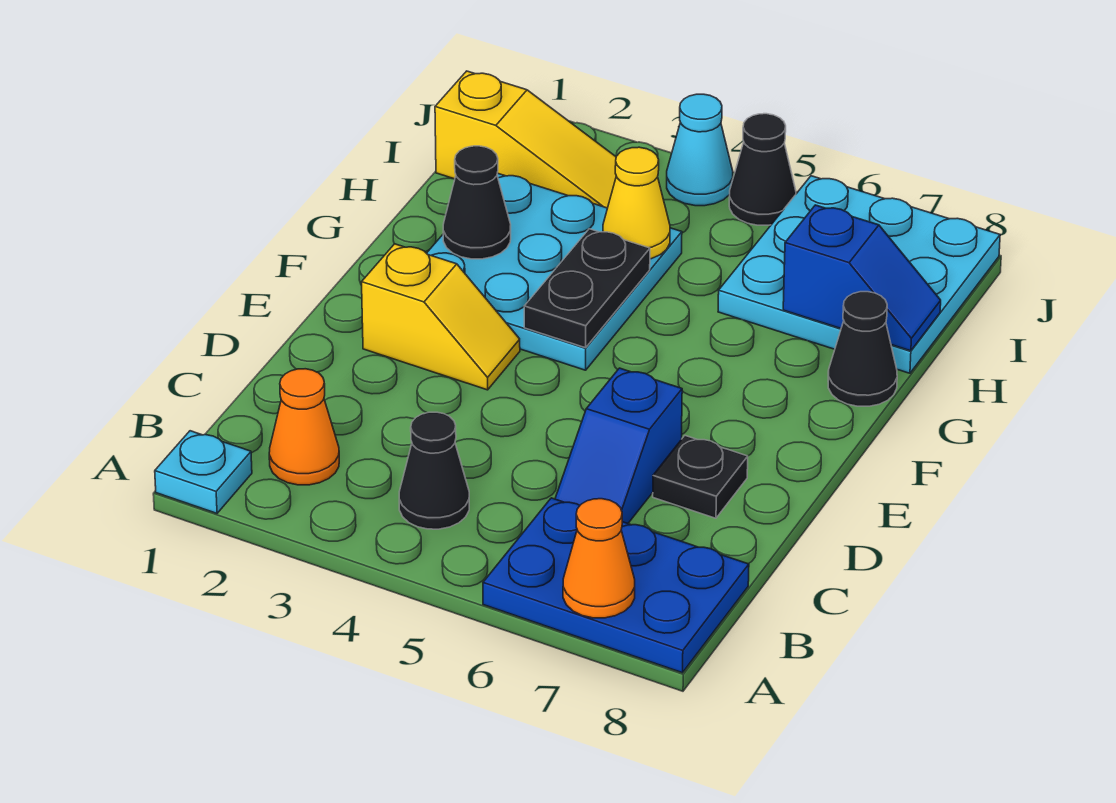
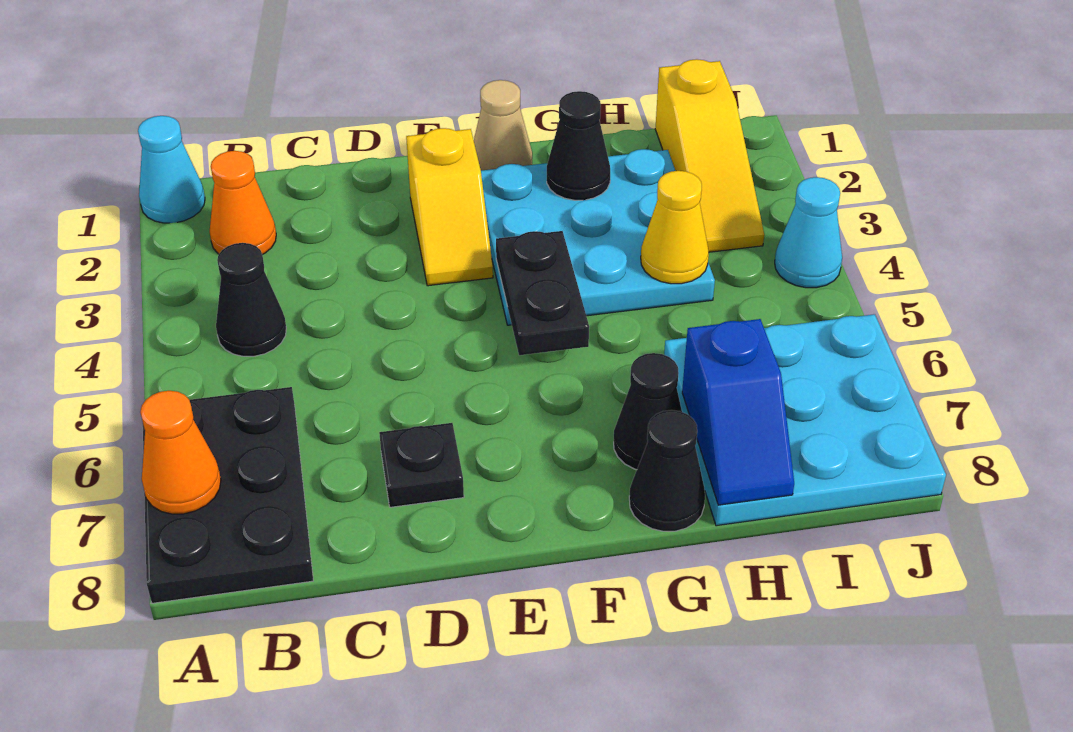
cyan plate A1 level 1 -> cyan cone A1 level 1
blue plate A6:B8 level 1 -> black plate A6:B8 level 1
blue slope C6:D6 level 1 top D -> none
none -> tan cone F1 level 1
black plate F4:G4 level 2 -> black plate F4:F5 level 2
black cone J5 level 1 -> black cone G7 level 1

